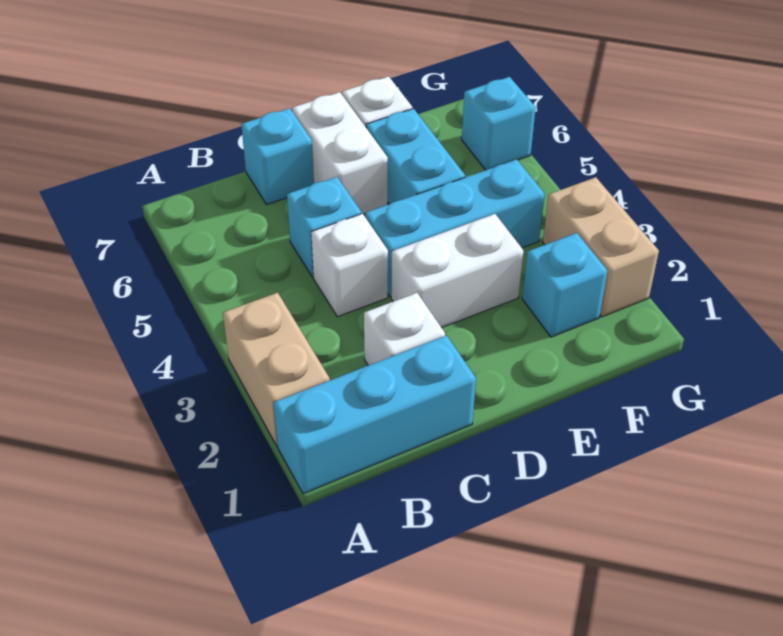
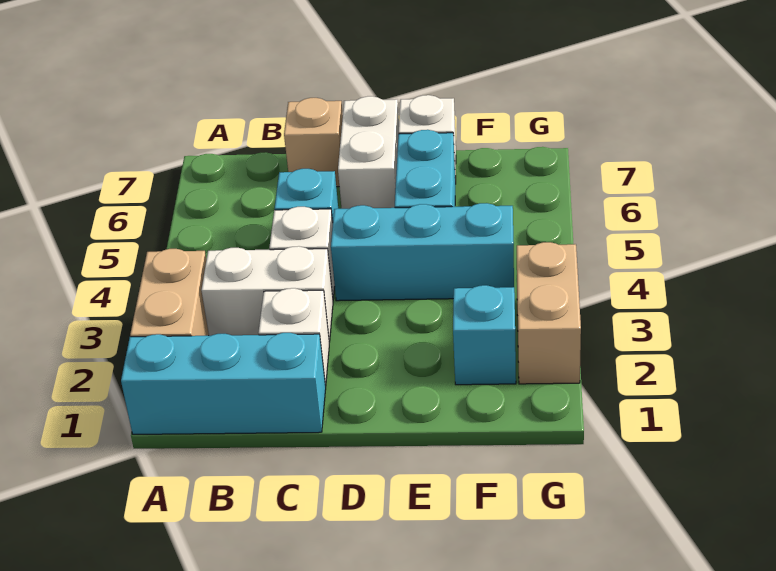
cyan brick C7 level 1 -> tan brick C7 level 1
white brick D3:E3 level 1 -> white brick B3:C3 level 1
cyan brick G6 level 1 -> none

